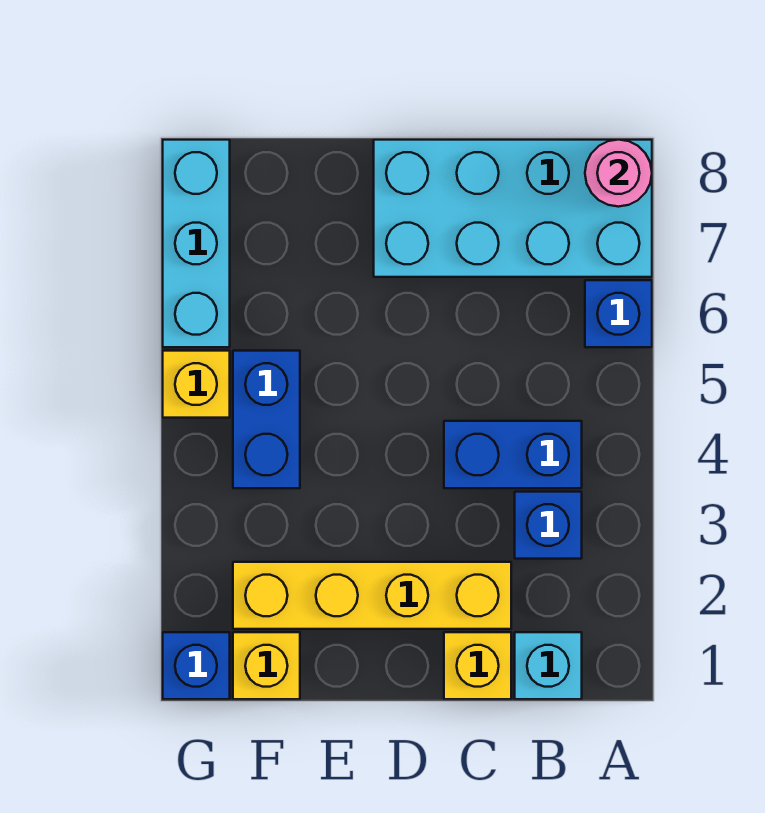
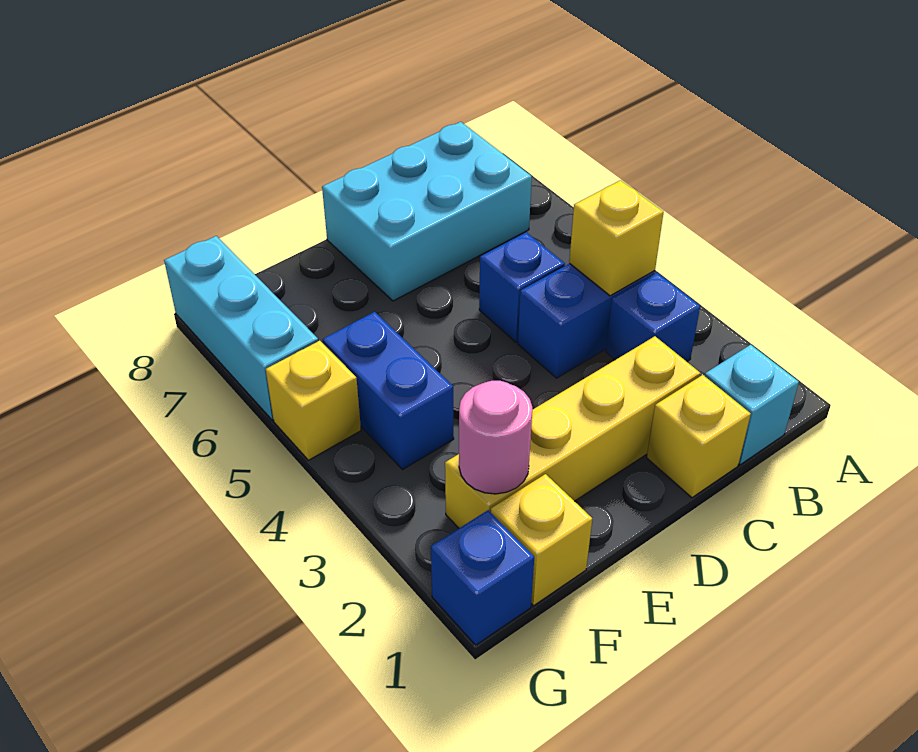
blue brick A6 level 1 -> blue brick C5 level 1
cyan brick A7:D8 level 1 -> cyan brick B7:D8 level 1
pink round brick A8 level 2 -> pink round brick F2 level 2
none -> yellow brick B4 level 2

